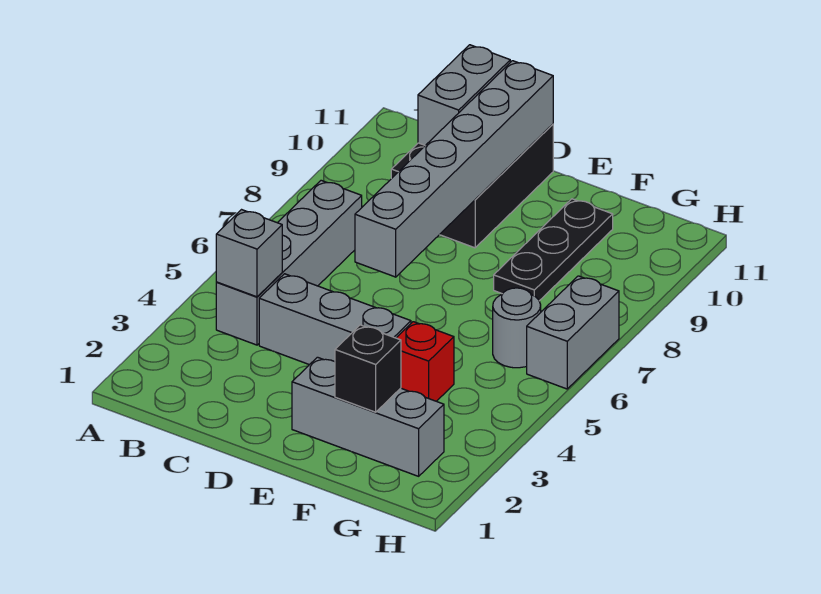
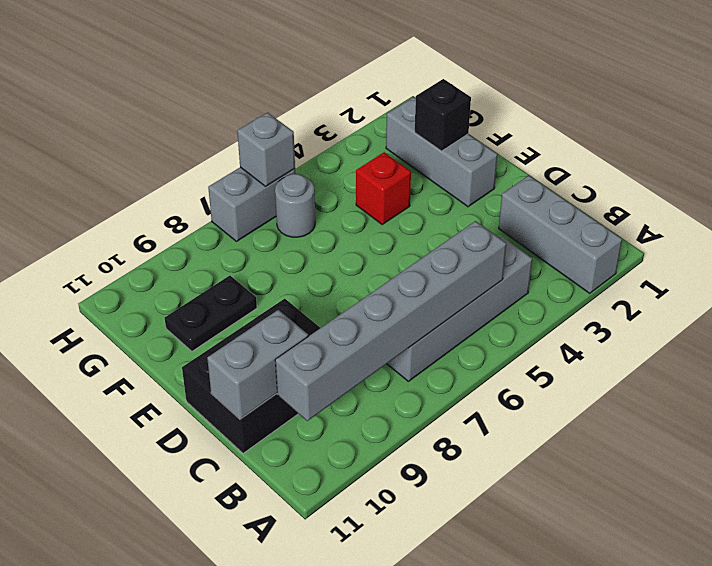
grey brick B4 level 2 -> grey brick H6 level 2
grey brick C4:E4 level 1 -> grey brick A2:C2 level 1
grey brick D6:D11 level 2 -> grey brick B5:B10 level 2
black plate F8:F10 level 1 -> black plate F9:F10 level 1

